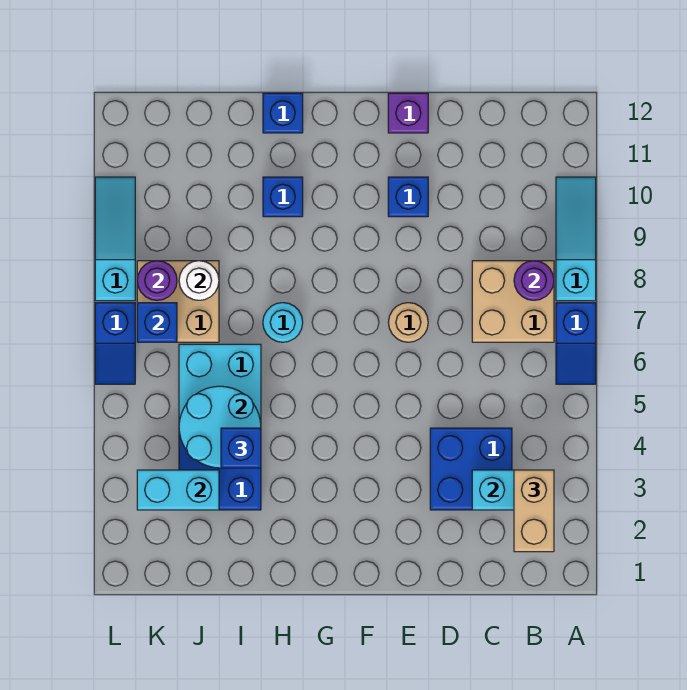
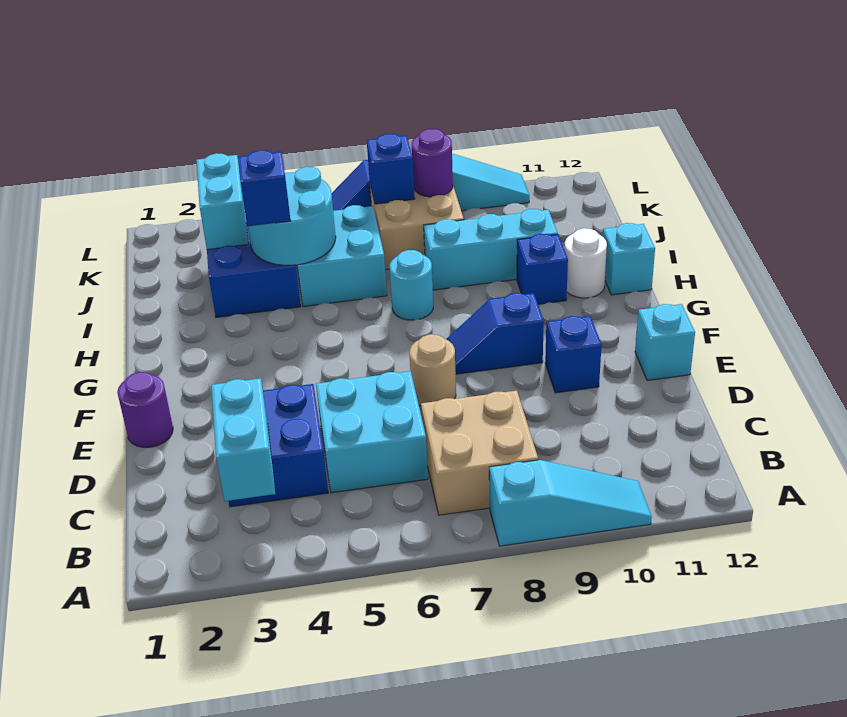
blue slope A6:A7 level 1 top 7 -> blue slope F8:F9 level 1 top 9
tan brick B2:B3 level 3 -> none
purple round brick B8 level 2 -> purple round brick E1 level 1
none -> cyan brick C5:D6 level 1
purple brick E12 level 1 -> cyan brick E12 level 1
blue brick H12 level 1 -> cyan brick H12 level 1
none -> cyan brick I8:I10 level 1
white round brick J8 level 2 -> white round brick H11 level 1

